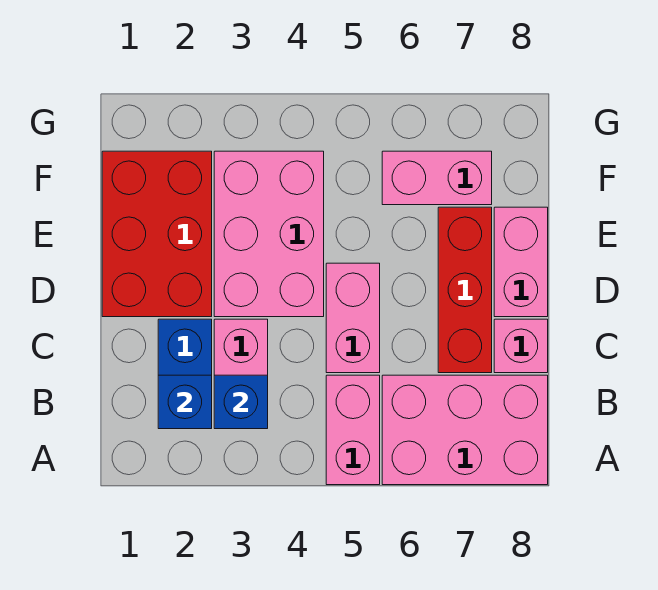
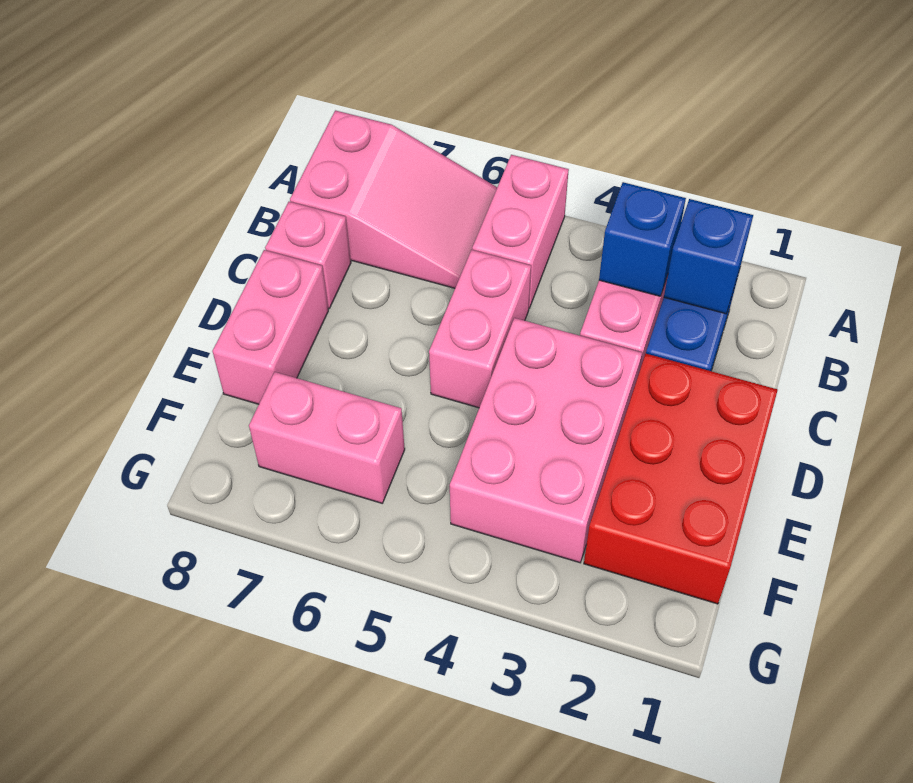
pink brick A6:B8 level 1 -> pink slope A6:B8 level 1 top 8
red brick C7:E7 level 1 -> none

